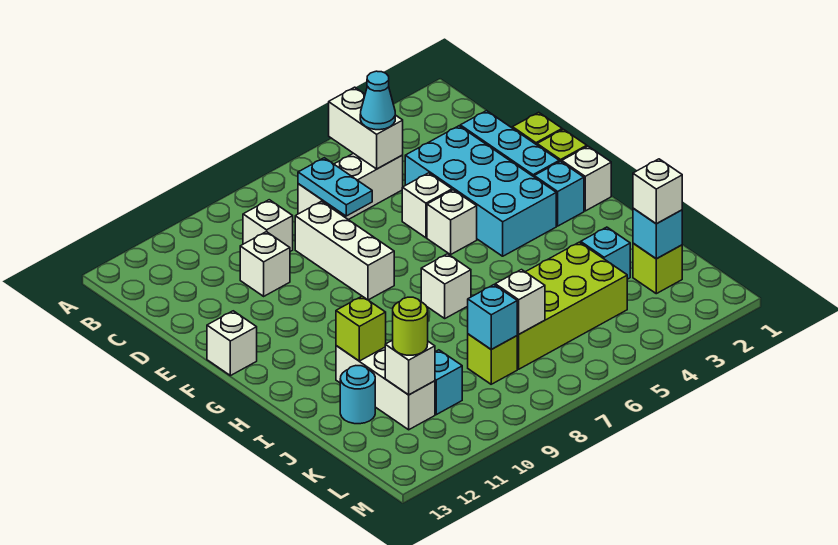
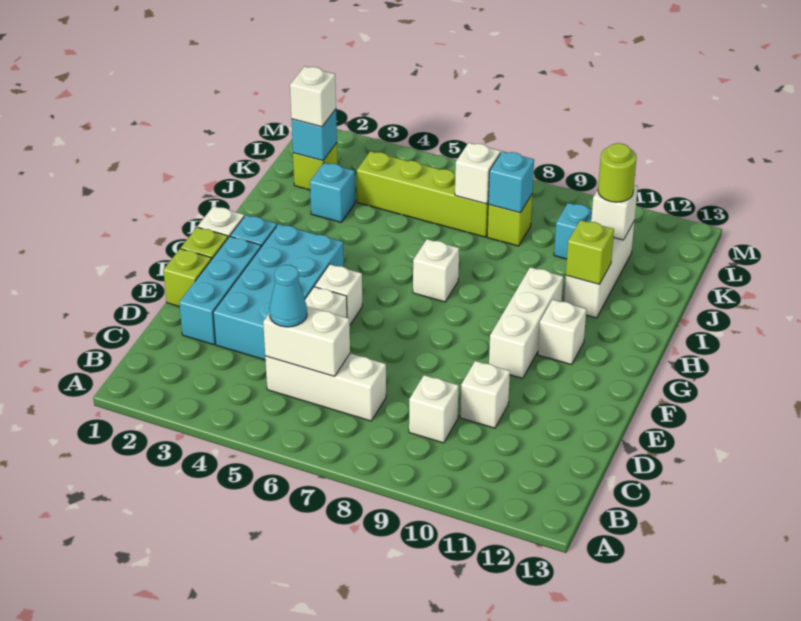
white brick B5:C5 level 2 -> white brick C5:C6 level 2
cyan plate C7:D7 level 2 -> none
white brick D8:F8 level 1 -> white brick F10:H10 level 1
white brick F13 level 1 -> white brick G11 level 1
lime brick J4:K7 level 1 -> lime brick K4:K7 level 1
cyan round brick J12 level 1 -> none

